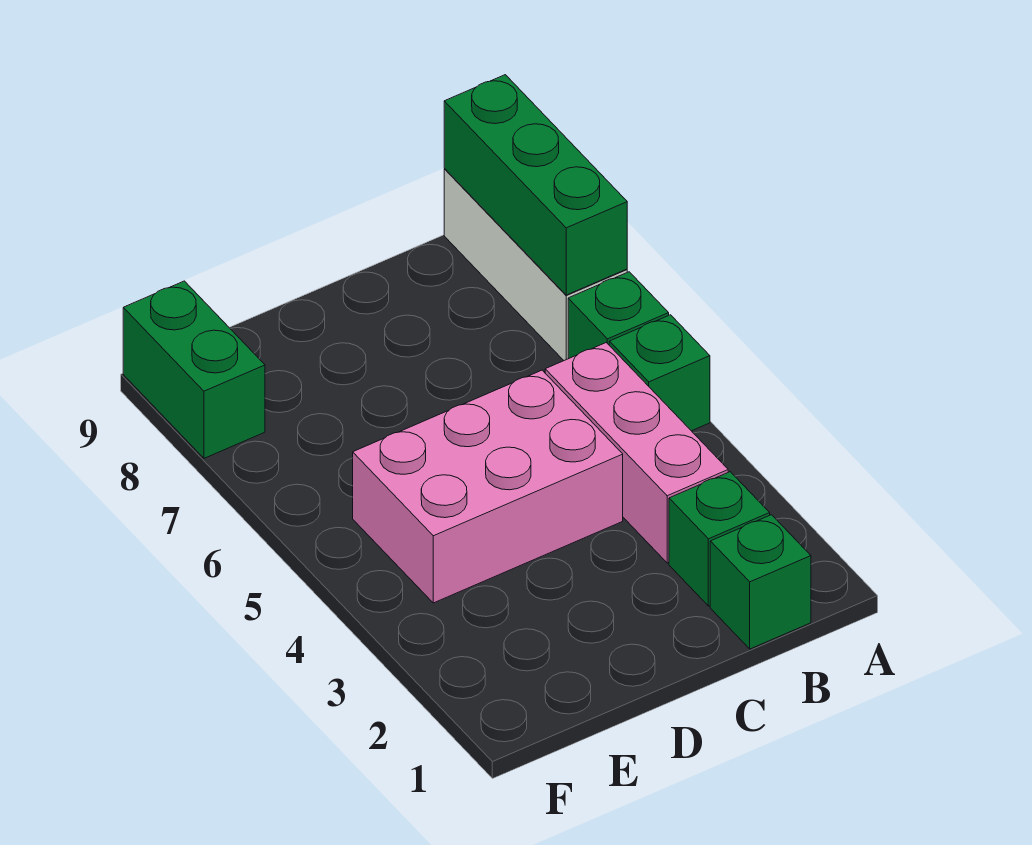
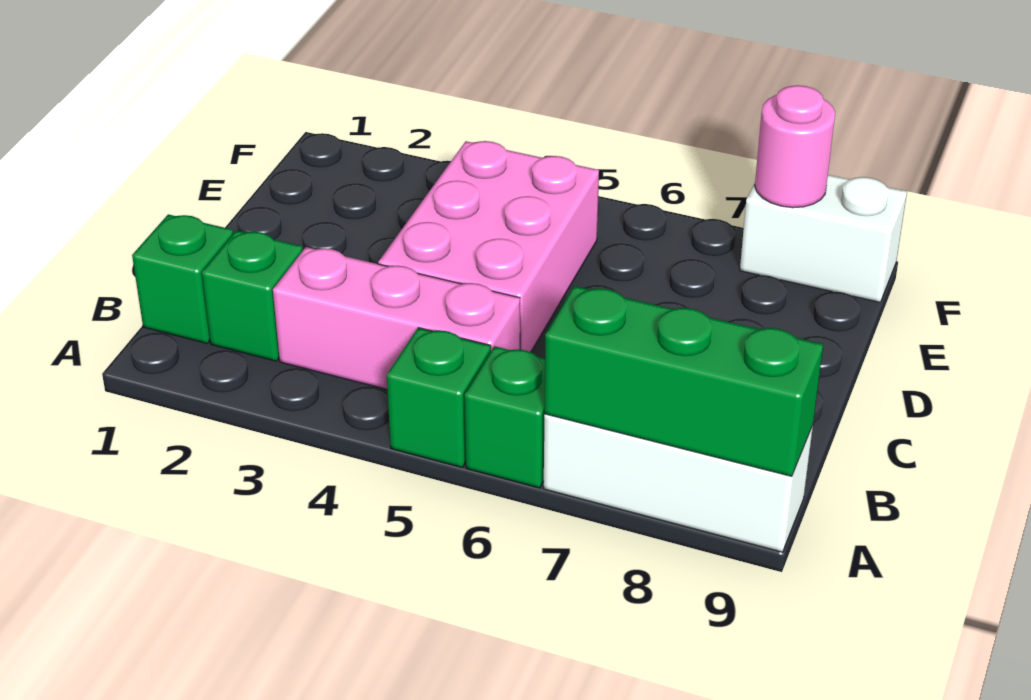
green brick F8:F9 level 1 -> white brick F8:F9 level 1
none -> pink round brick F8 level 2

